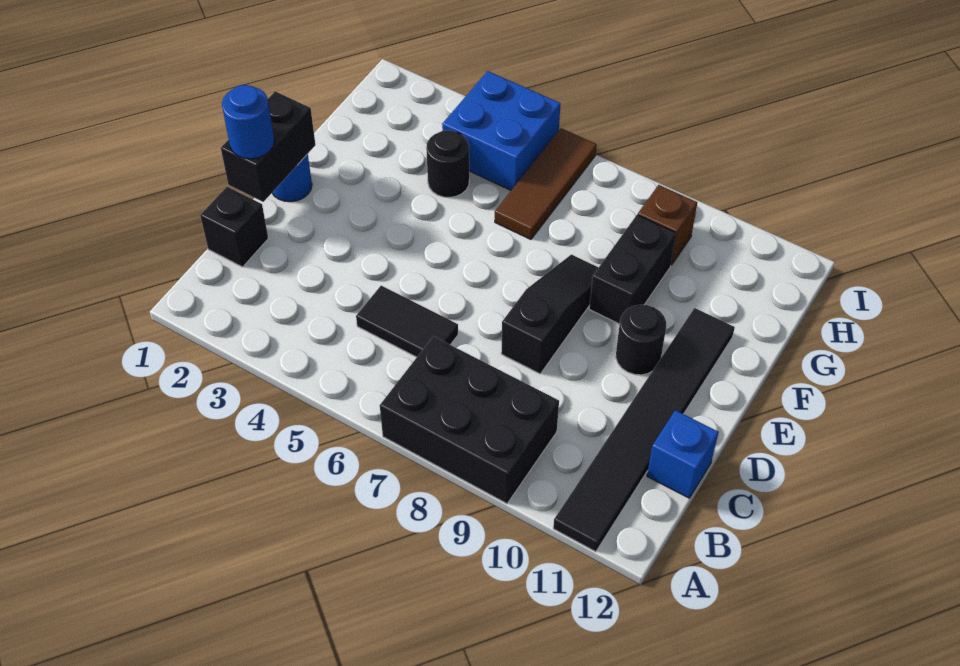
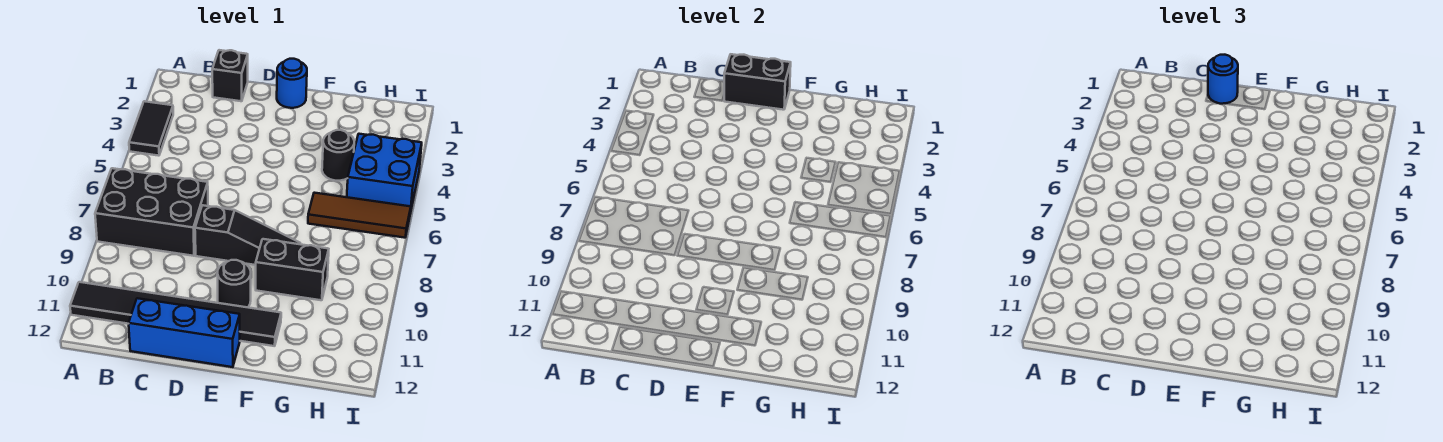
black brick A7:B9 level 1 -> black brick A7:C8 level 1
black tile C5:C6 level 1 -> black tile A3:A4 level 1
blue brick C12 level 1 -> blue brick C12:E12 level 1
brown brick H9 level 1 -> none

